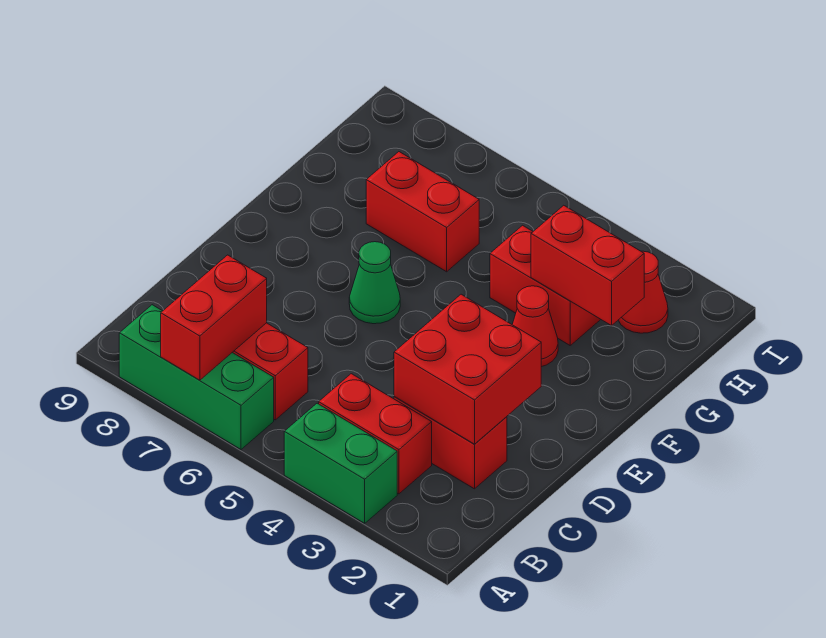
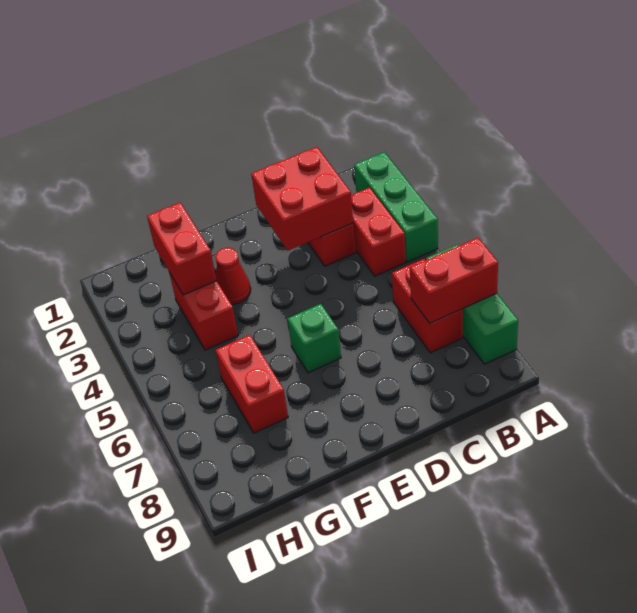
green brick A3:A4 level 1 -> green brick A2:A4 level 1
green cone E6 level 1 -> green brick E6 level 1
red cone H2 level 1 -> none

